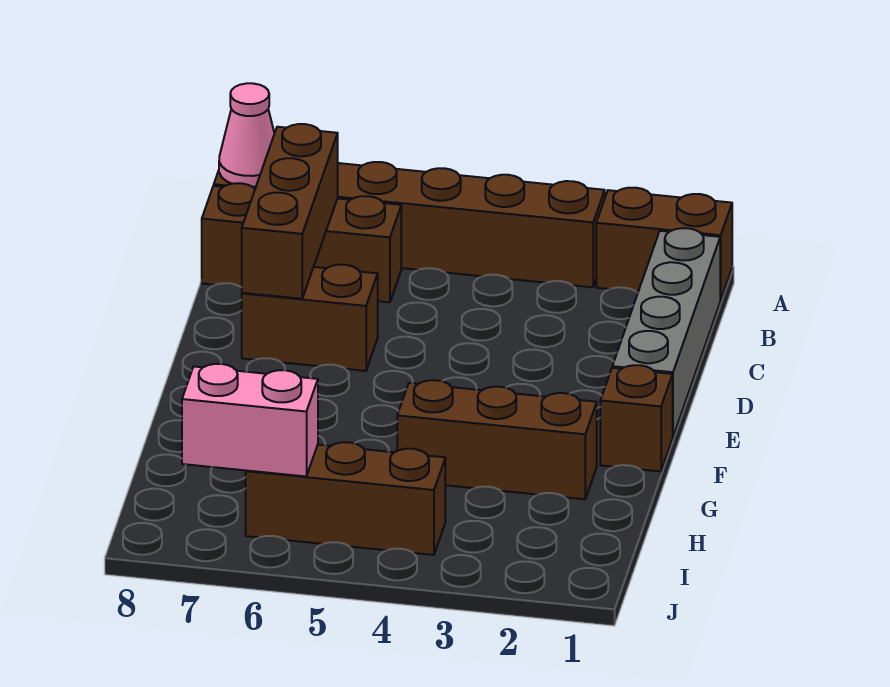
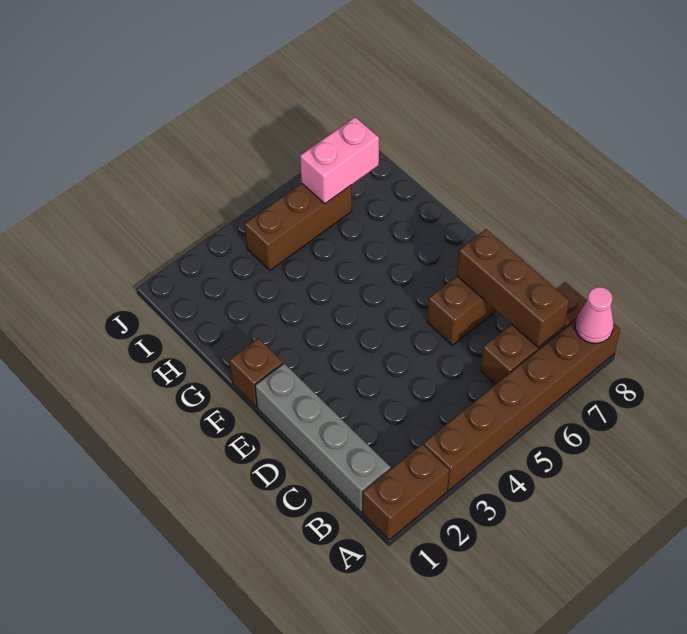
brown brick G2:G4 level 1 -> none

